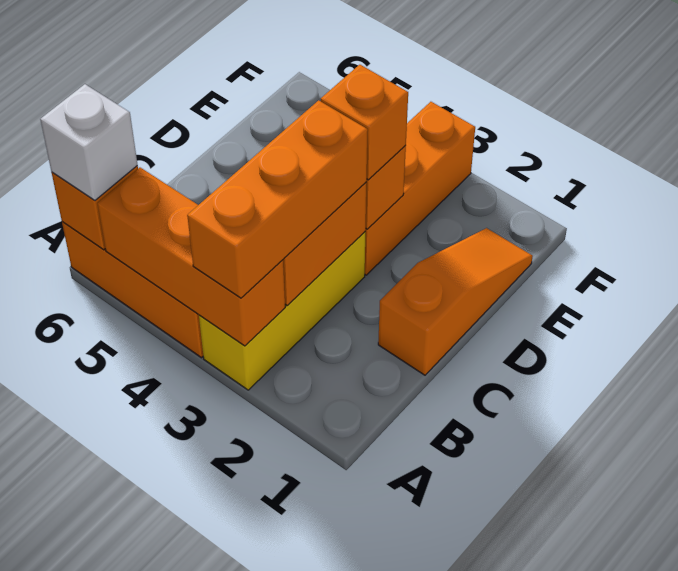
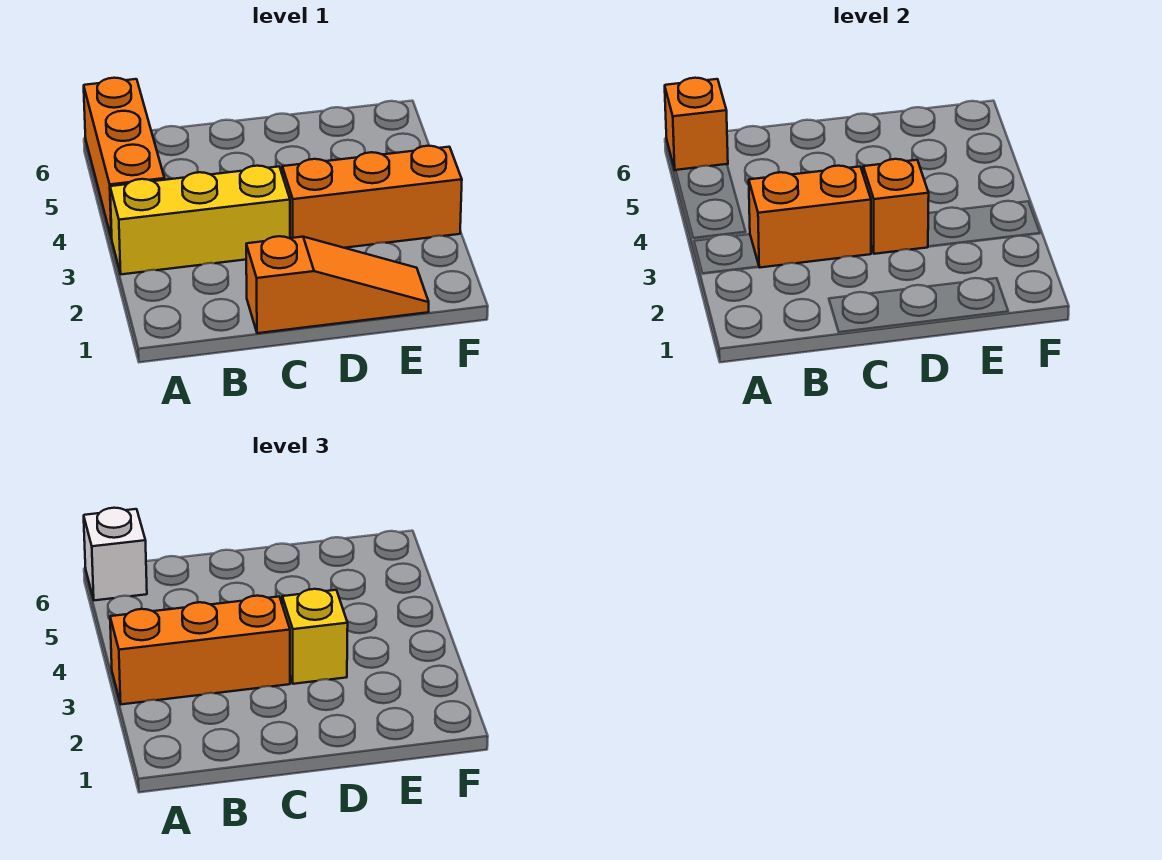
orange brick A3:A5 level 2 -> none
orange brick D3 level 3 -> yellow brick D3 level 3

